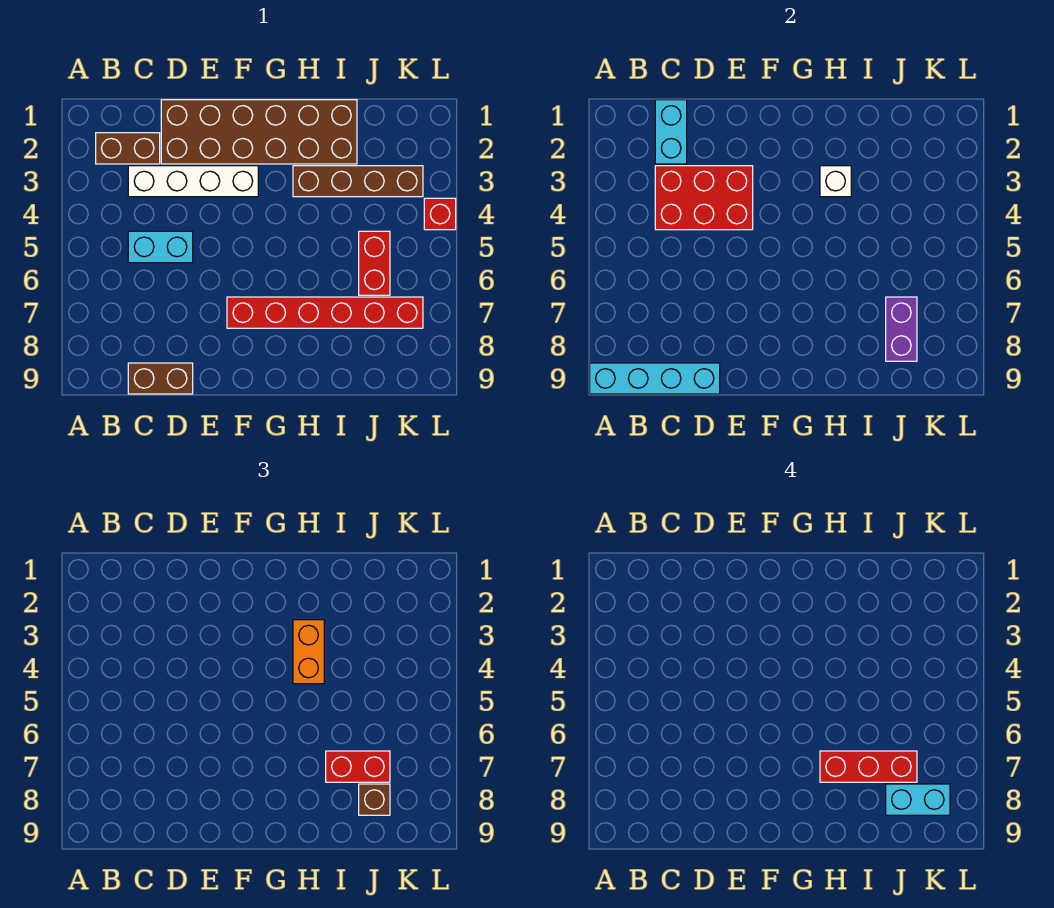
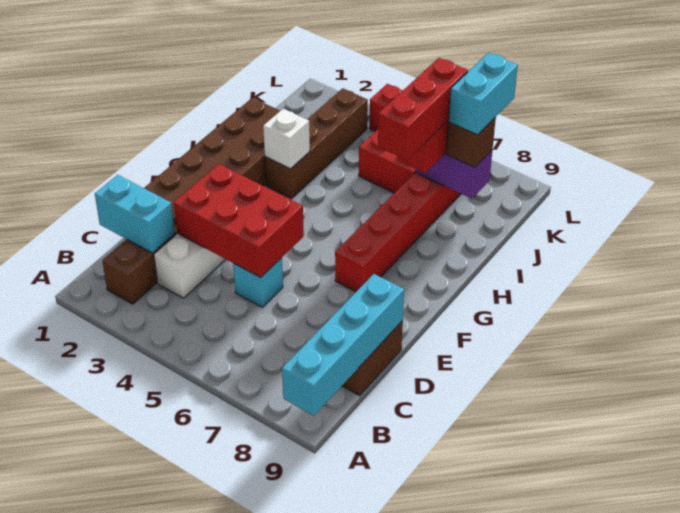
red brick C3:E4 level 2 -> red brick D3:E5 level 2
cyan brick C5:D5 level 1 -> cyan brick D5 level 1
orange brick H3:H4 level 3 -> none

